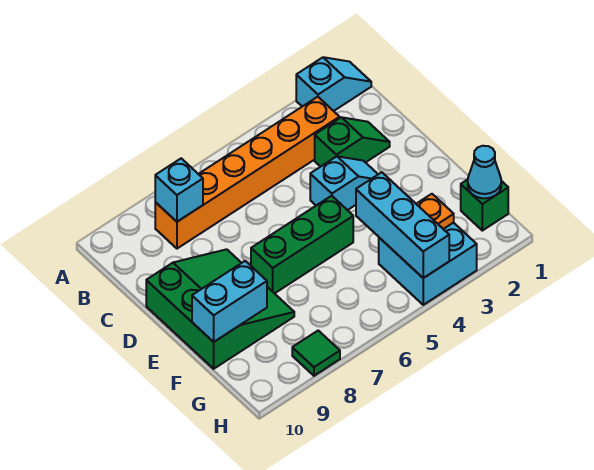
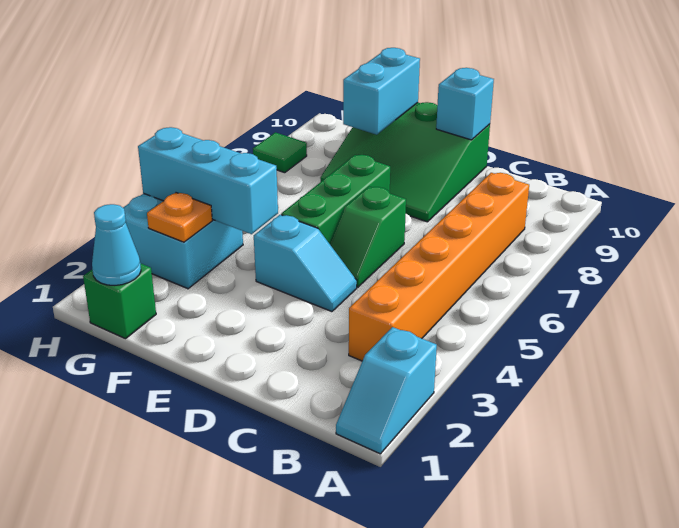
cyan brick B8 level 2 -> cyan brick D10 level 2
green slope C2:C3 level 1 top 3 -> green slope D5:D6 level 1 top 6
cyan slope D3:D4 level 1 top 4 -> cyan slope D4:E4 level 1 top E

